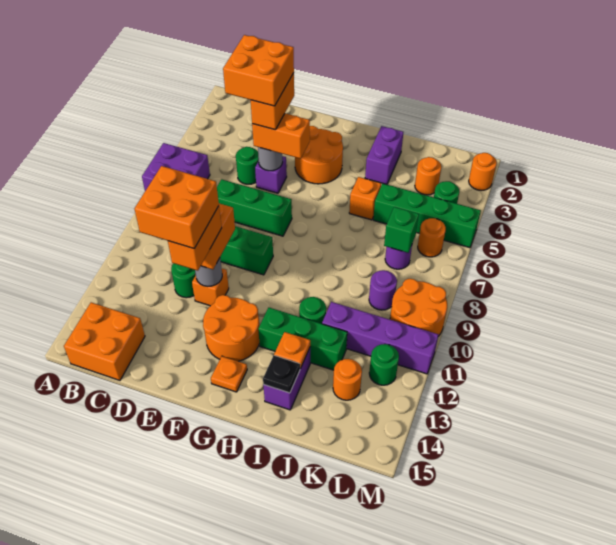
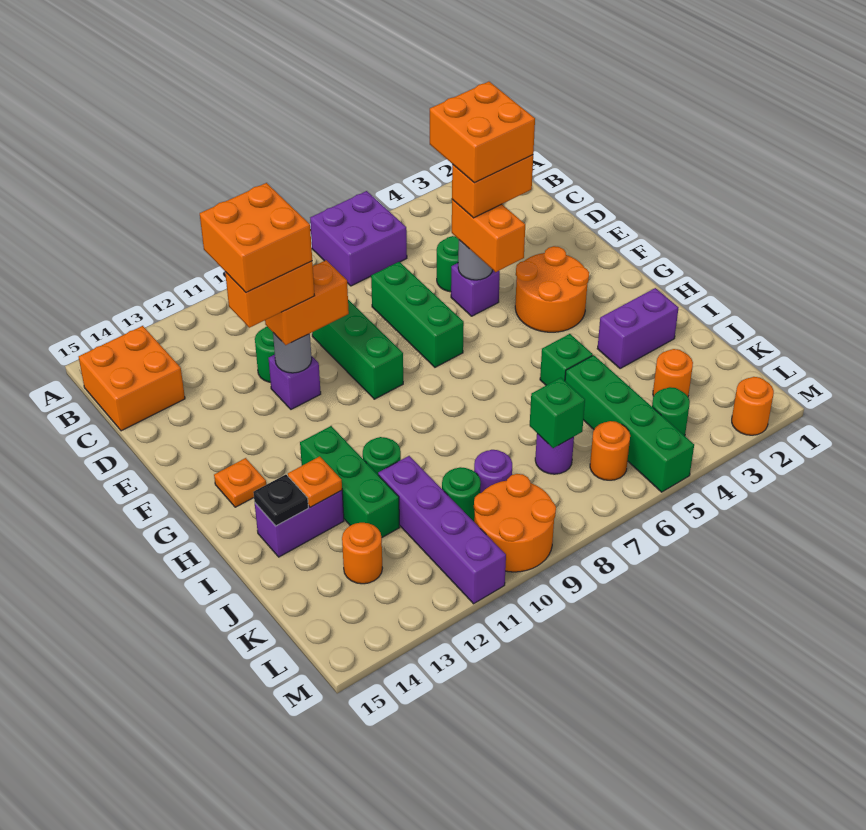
orange brick E11 level 1 -> purple brick E11 level 1
orange round brick F12:G13 level 1 -> none
orange brick I5 level 1 -> green brick I5 level 1
green round brick L12 level 1 -> green round brick K10 level 1

